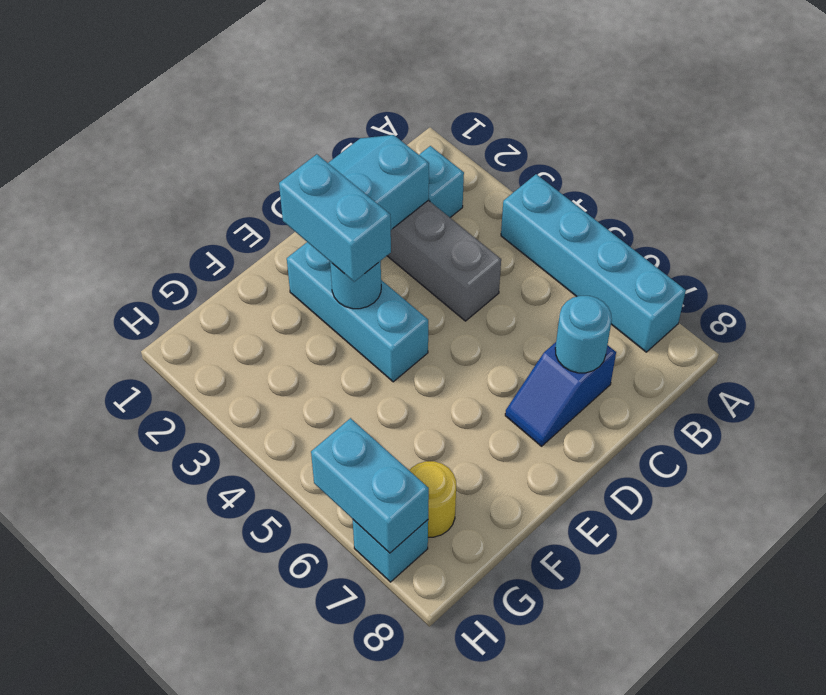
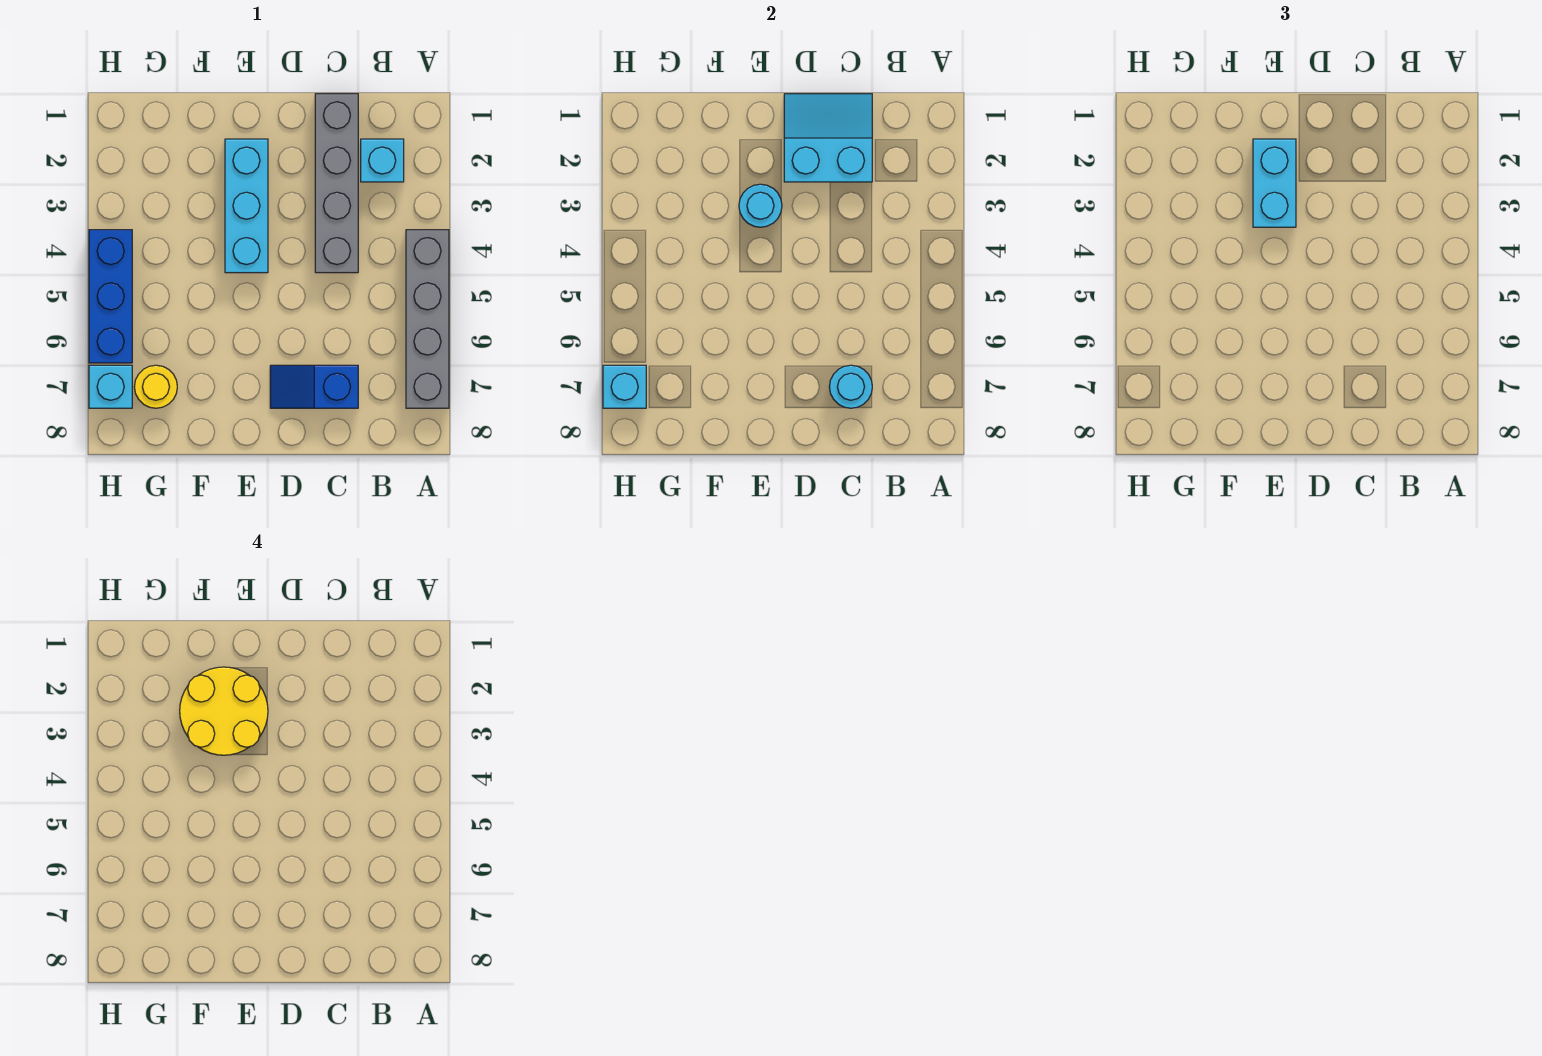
cyan brick A4:A7 level 1 -> grey brick A4:A7 level 1
none -> yellow round brick E2:F3 level 4
none -> blue brick H4:H6 level 1
cyan brick H6:H7 level 2 -> cyan brick H7 level 2

